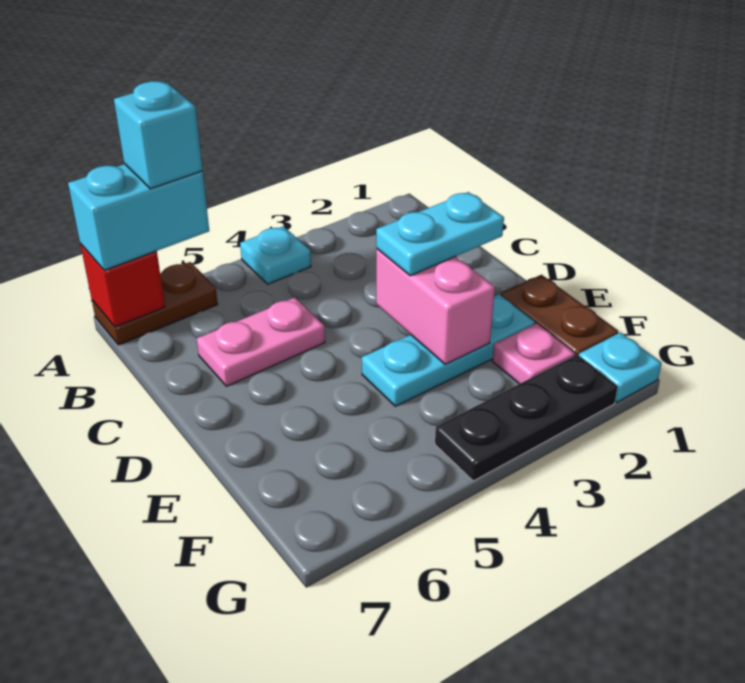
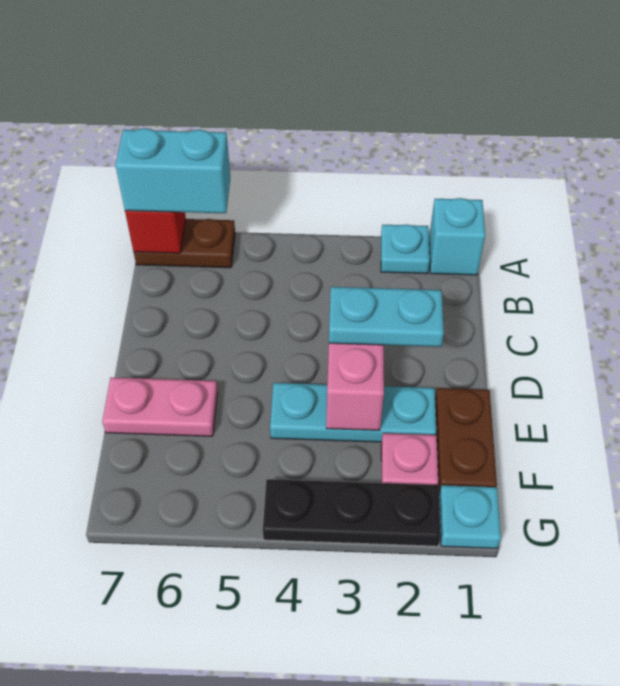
cyan plate A4 level 1 -> cyan plate A2 level 1
cyan brick A6 level 4 -> cyan brick A1 level 1
pink plate C5:C6 level 1 -> pink plate E6:E7 level 1

